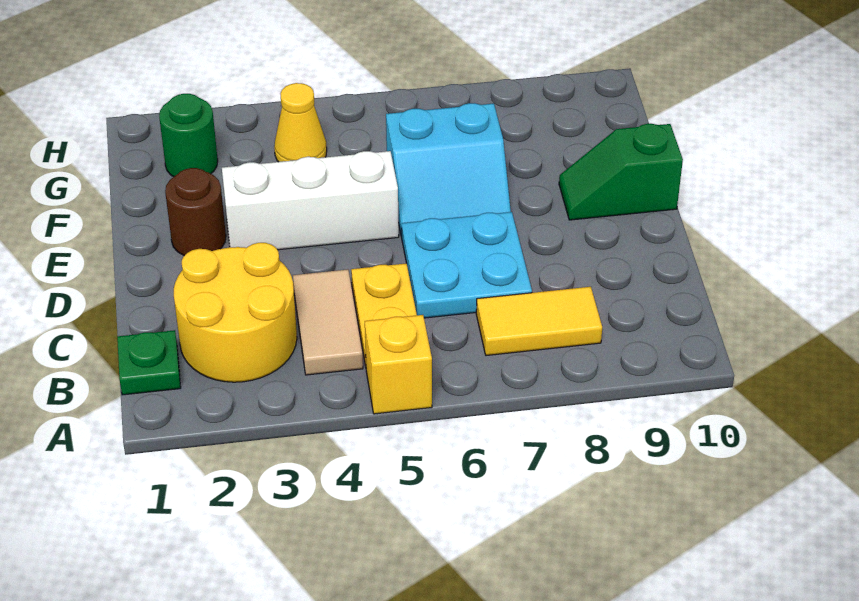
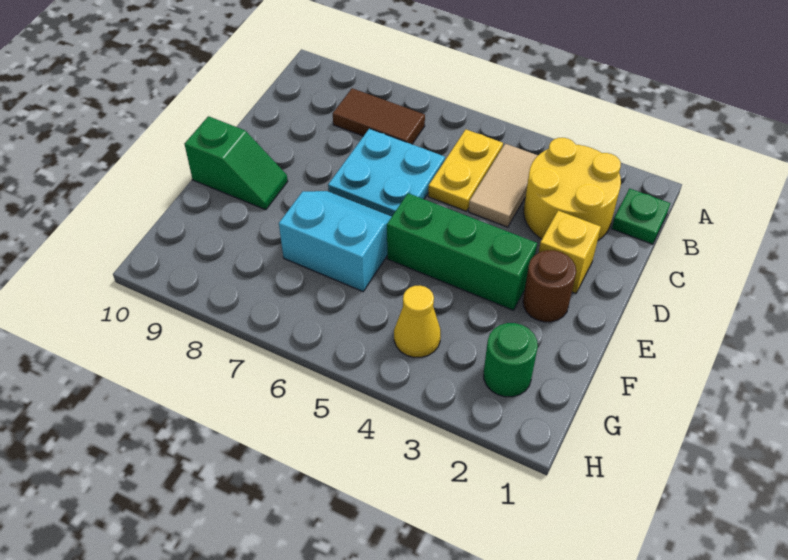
yellow brick A5 level 1 -> yellow brick D2 level 1
yellow tile B7:B8 level 1 -> brown tile B7:B8 level 1
white brick E3:E5 level 1 -> green brick E3:E5 level 1

